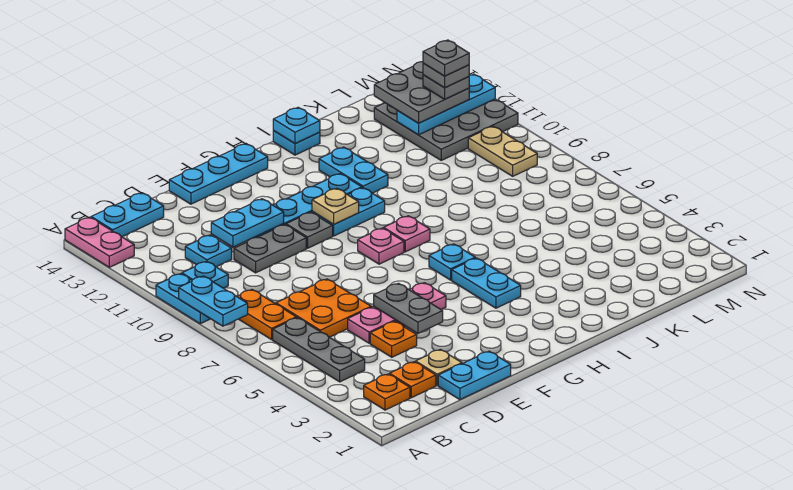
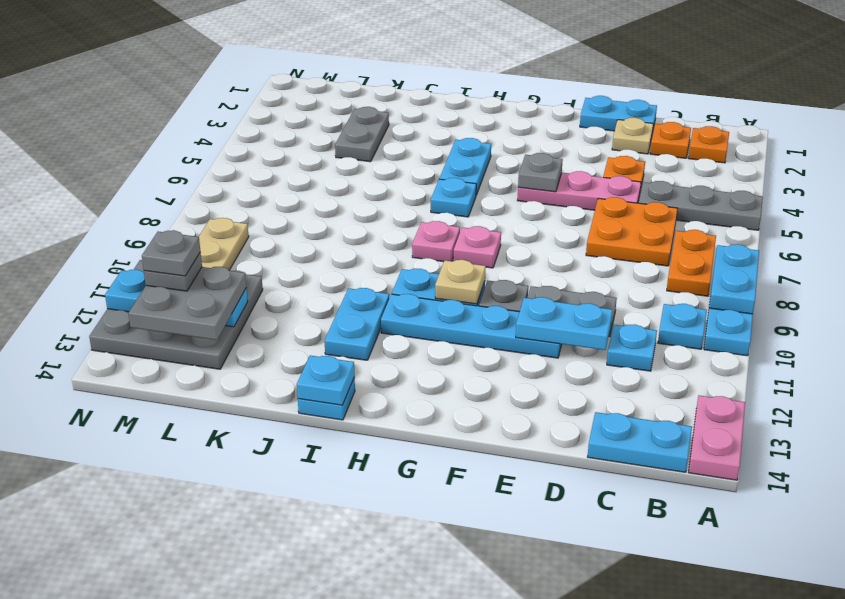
grey plate B4:B6 level 1 -> grey plate A5:C5 level 1
grey plate E4:E5 level 2 -> grey plate K3:K4 level 1
cyan plate E14:G14 level 1 -> none
grey plate M12 level 6 -> grey plate F5 level 2

